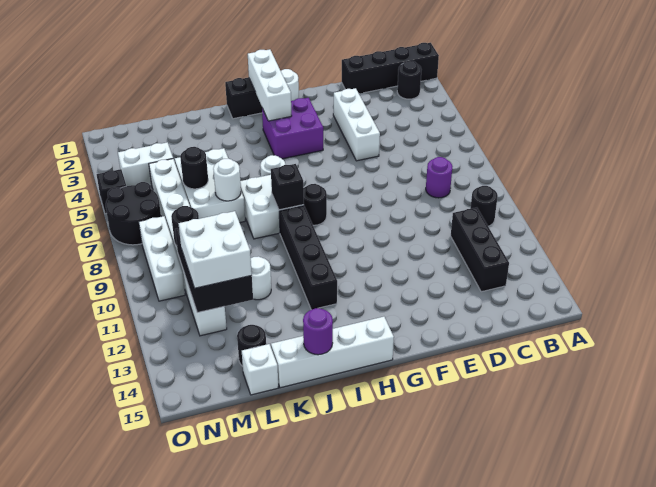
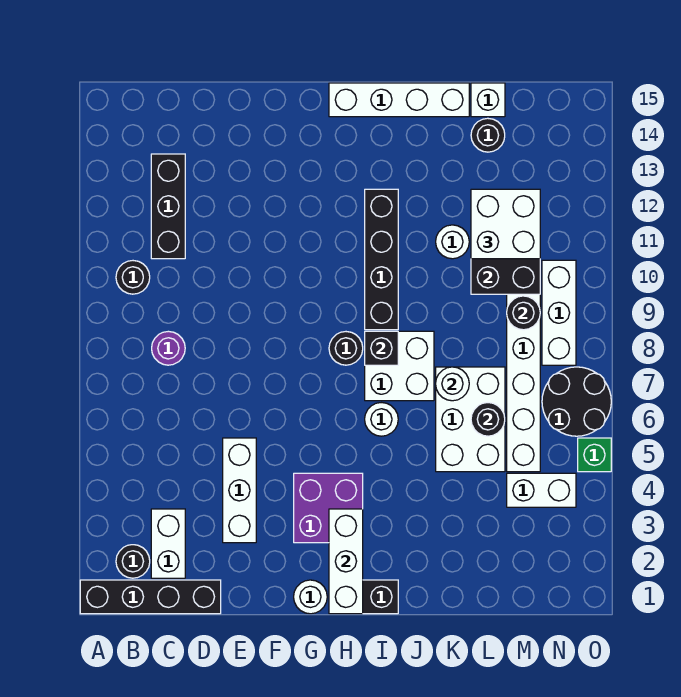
none -> white brick C2:C3 level 1
purple round brick J15 level 2 -> none
black brick O5 level 1 -> green brick O5 level 1

